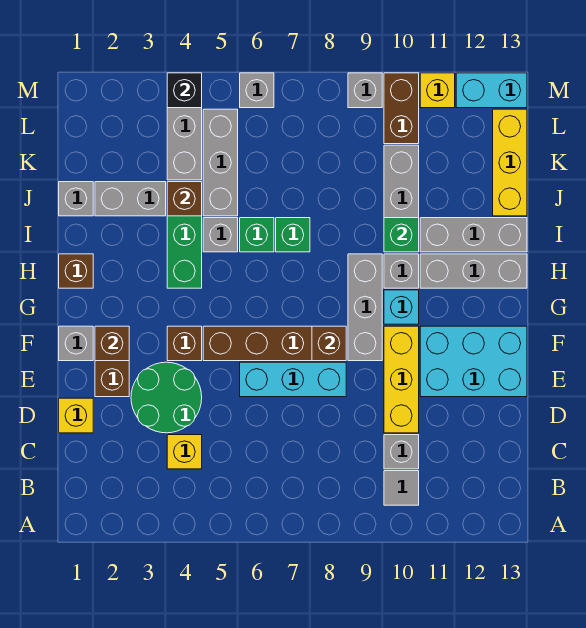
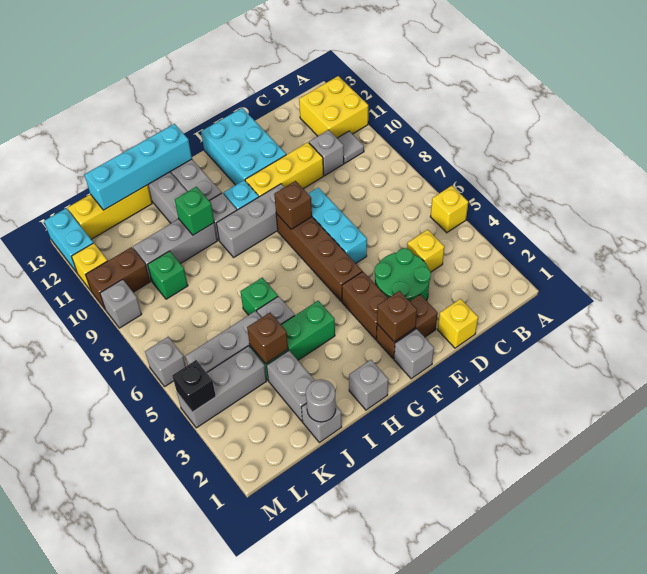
none -> yellow brick A5 level 1
none -> yellow brick A11:B12 level 1
brown brick F4 level 1 -> brown brick F3:F4 level 1
brown brick H1 level 1 -> grey brick H1 level 1
none -> cyan brick H13:K13 level 2
green brick I7 level 1 -> green brick K9 level 1
none -> grey round brick J1 level 2

